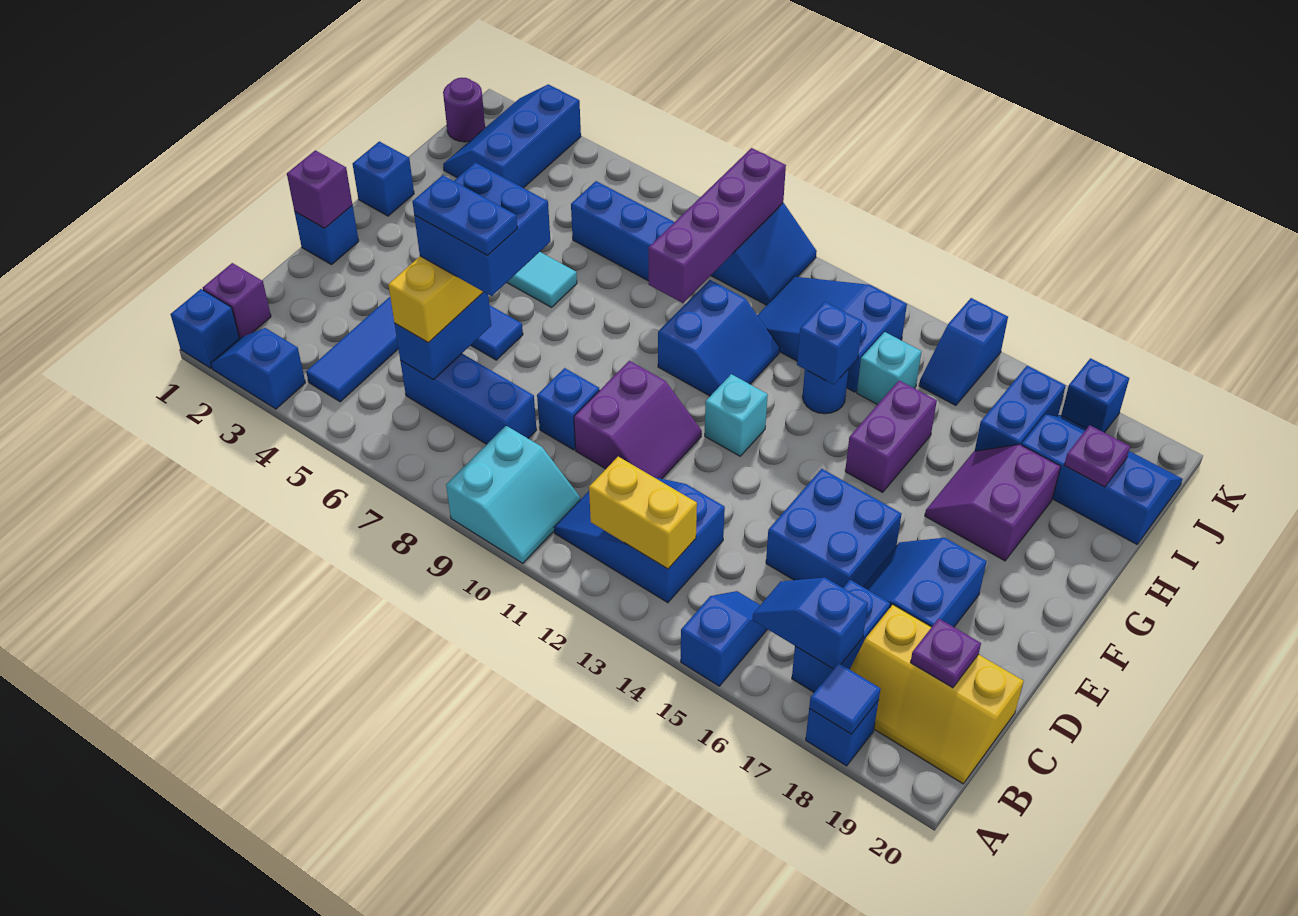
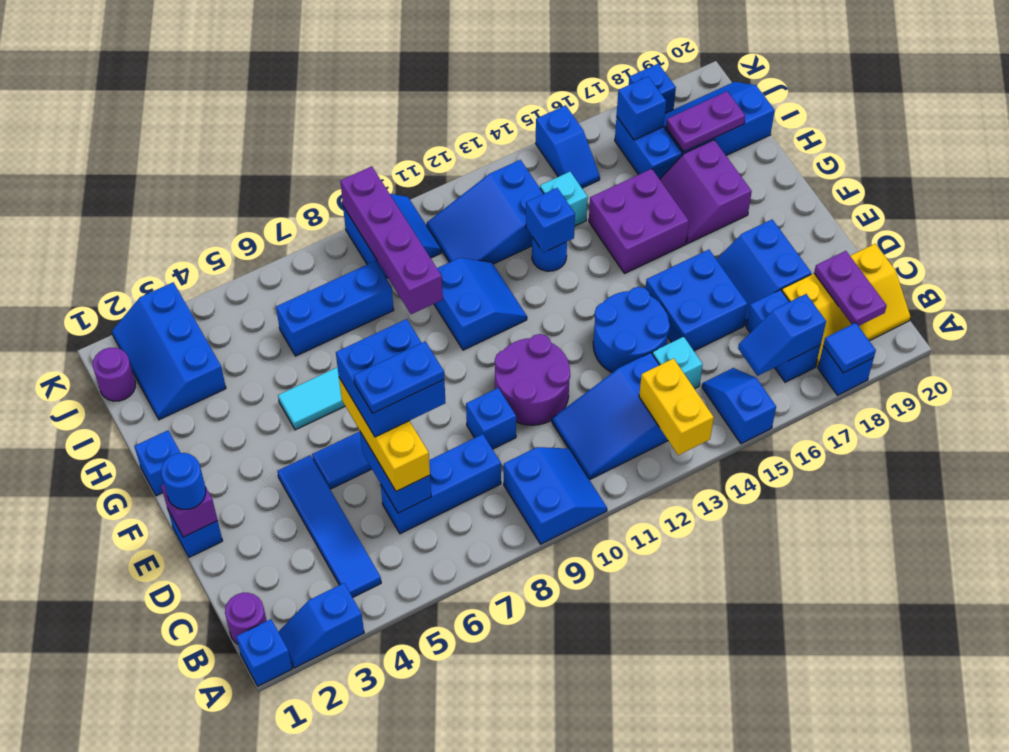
cyan slope A9:B10 level 1 top 9 -> blue slope A9:B10 level 1 top 9
purple brick B1 level 1 -> purple round brick B1 level 1
yellow brick B12:B13 level 2 -> yellow brick A13:B13 level 2
purple plate C19 level 2 -> purple plate B19:C19 level 2
purple slope D10:E11 level 1 top 10 -> purple round brick D10:E11 level 1
none -> blue round brick D13:E14 level 1
none -> blue round brick E1 level 3
cyan brick F12 level 1 -> cyan brick C14 level 1
purple brick G15:H15 level 1 -> purple brick G15:H16 level 1
purple plate I19 level 2 -> purple plate I18:I19 level 2
none -> blue brick J17 level 2

